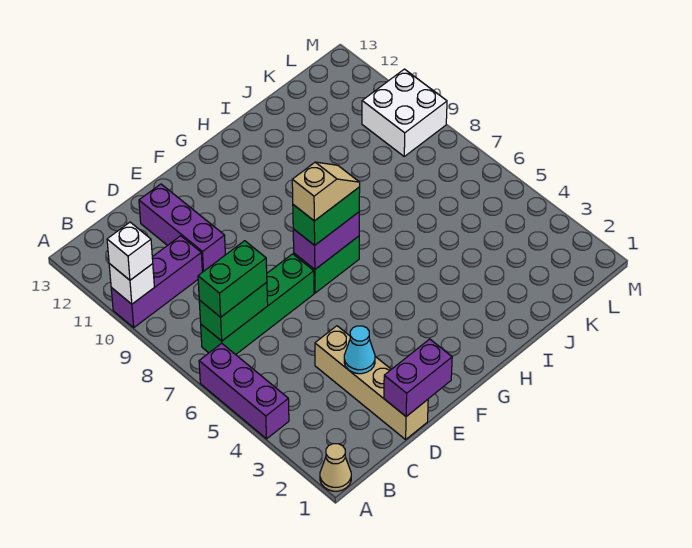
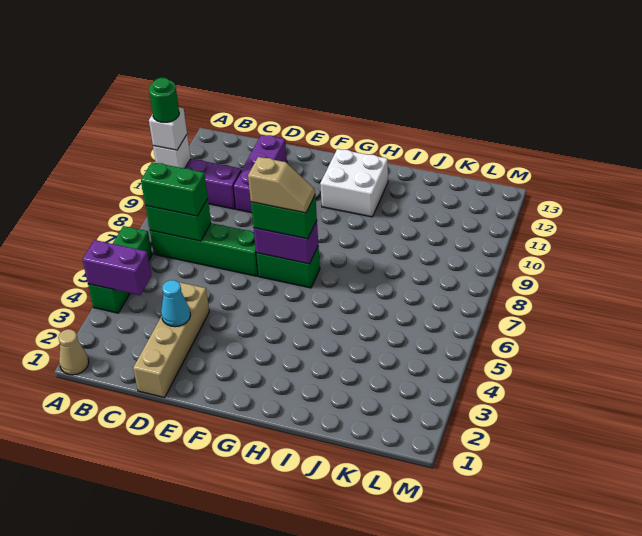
purple brick A4:A6 level 1 -> green brick A4:A6 level 1
none -> green round brick A10 level 4
purple brick D1:E1 level 2 -> purple brick A4:B4 level 2
white brick L9:M10 level 1 -> white brick G11:H12 level 1

